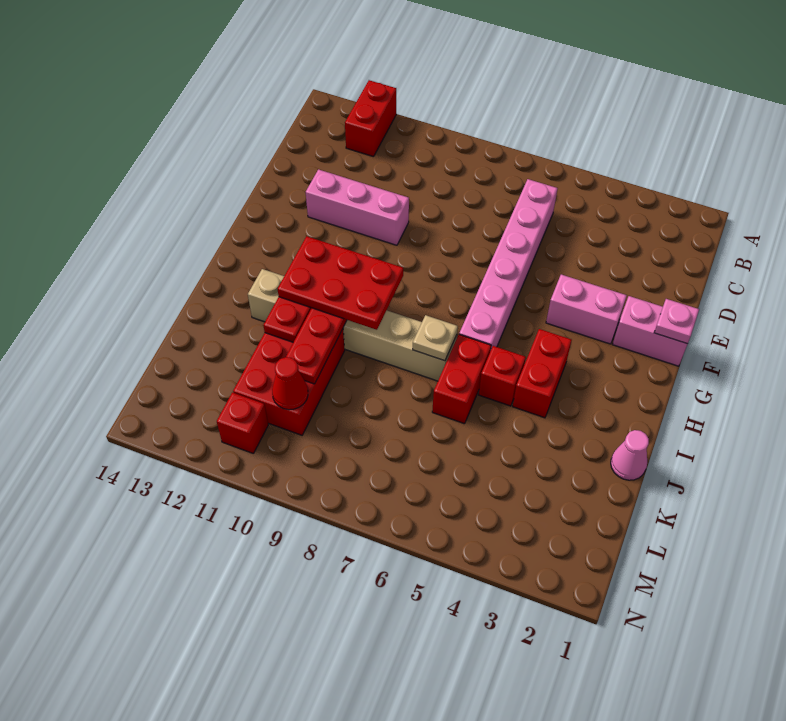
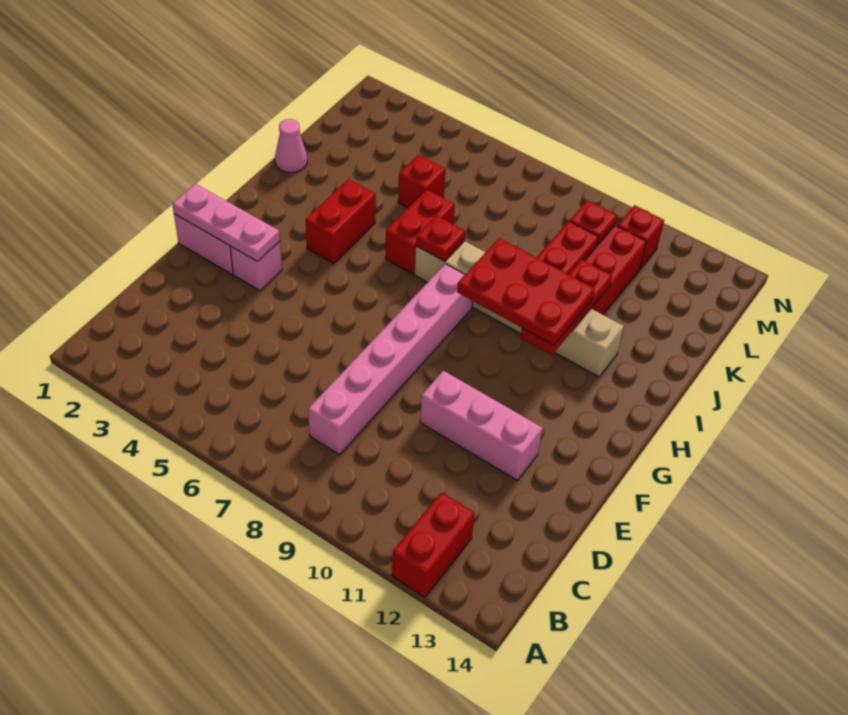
pink brick C6:H6 level 1 -> pink brick C8:H8 level 1
pink plate F1 level 2 -> pink plate F1:F3 level 2
pink brick F3:F4 level 1 -> pink brick F3 level 1
red brick I5 level 1 -> red brick K5 level 1
tan plate I7 level 2 -> red plate I7 level 2
red cone L10 level 2 -> red plate L10 level 2

